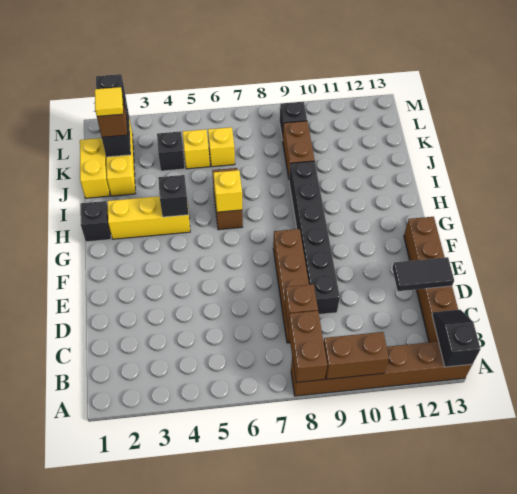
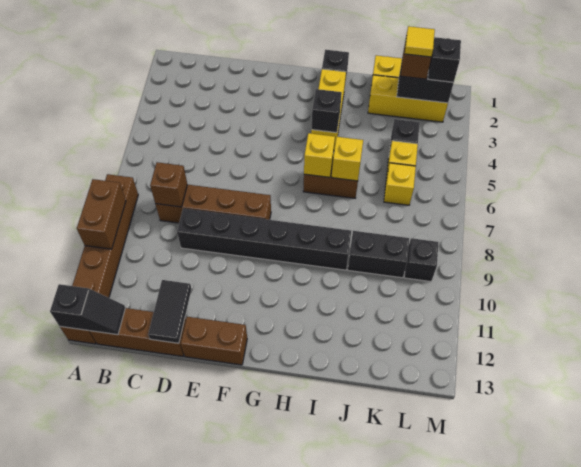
brown brick A8:B8 level 2 -> none
none -> yellow brick I6 level 2
brown brick J9:K9 level 1 -> black brick J9:K9 level 1

